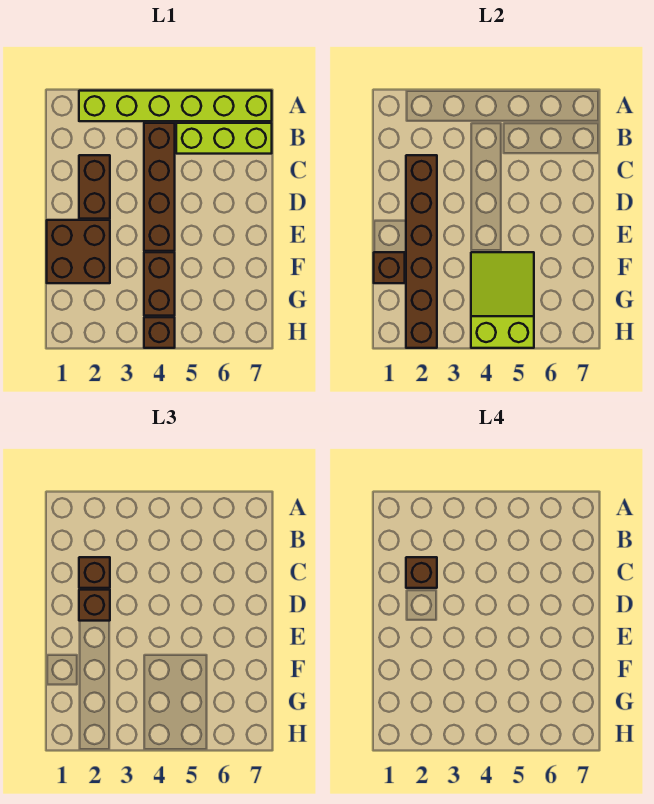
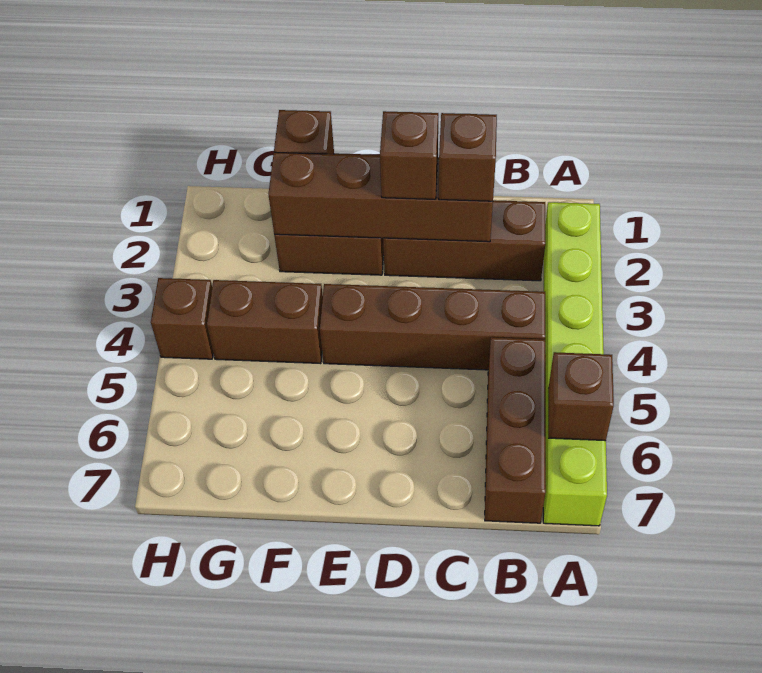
lime brick B5:B7 level 1 -> brown brick B5:B7 level 1
brown brick C2:D2 level 1 -> brown brick B2:D2 level 1
brown brick C2:H2 level 2 -> brown brick C2:F2 level 2
brown brick C2 level 4 -> brown brick A6 level 2
lime slope F4:H5 level 2 top H -> none

